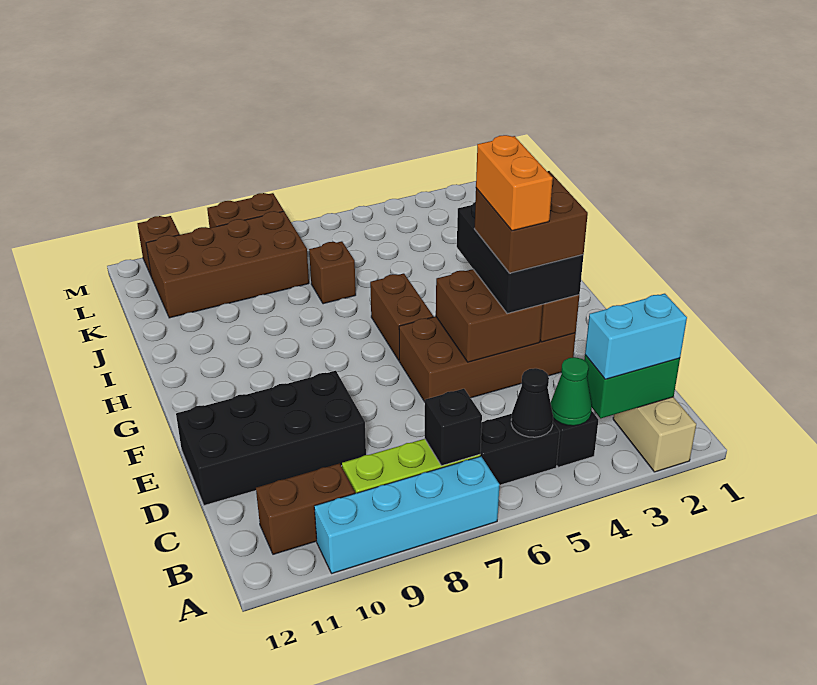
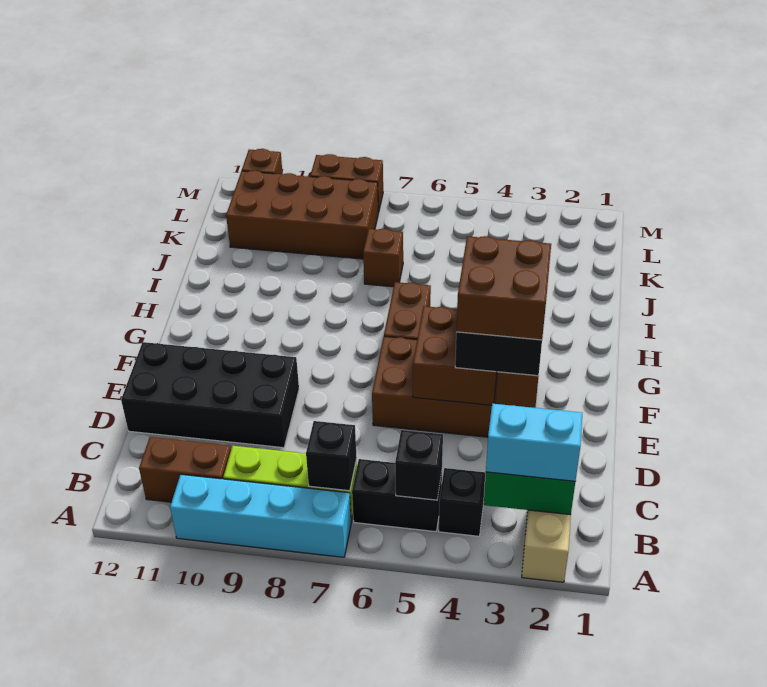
green cone B4 level 2 -> none
black cone B5 level 2 -> black brick B5 level 2
orange brick E4:F4 level 5 -> none

